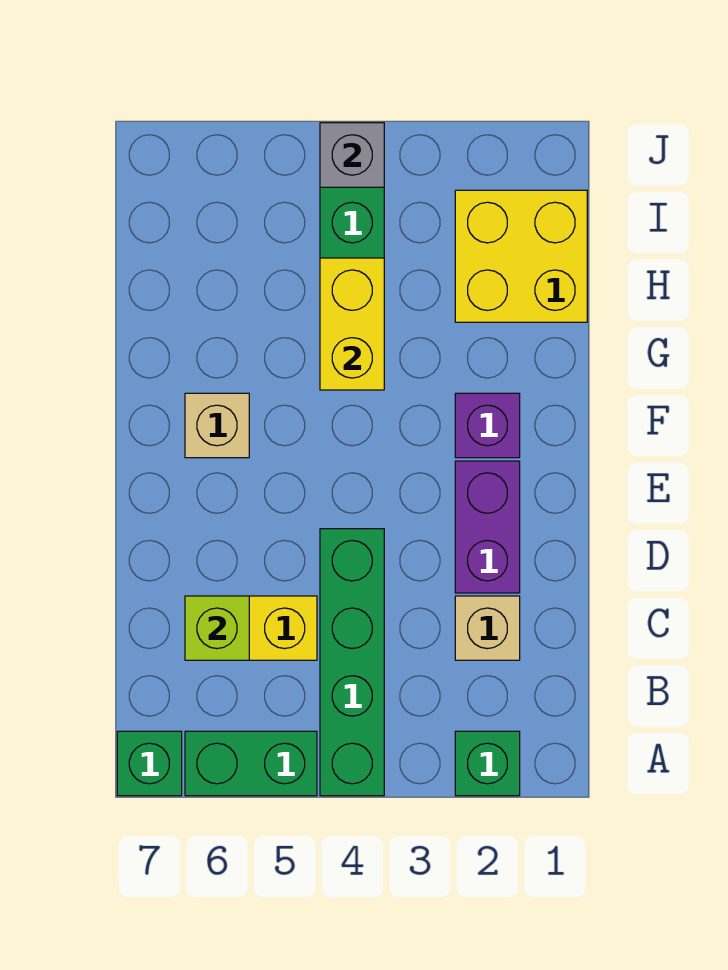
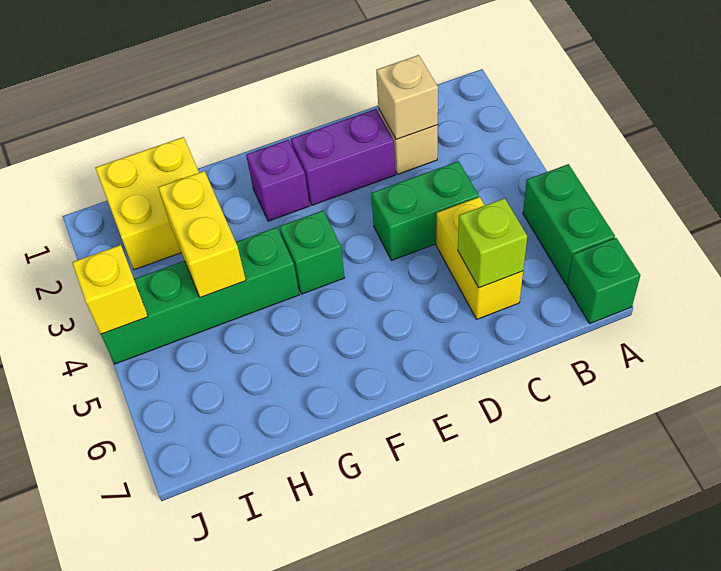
green brick A2 level 1 -> green brick F4 level 1
green brick A4:D4 level 1 -> green brick C4:D4 level 1
tan brick F6 level 1 -> tan brick C2 level 2
yellow brick G4:H4 level 2 -> yellow brick H3:H4 level 2
grey brick J4 level 2 -> yellow brick J4 level 2

